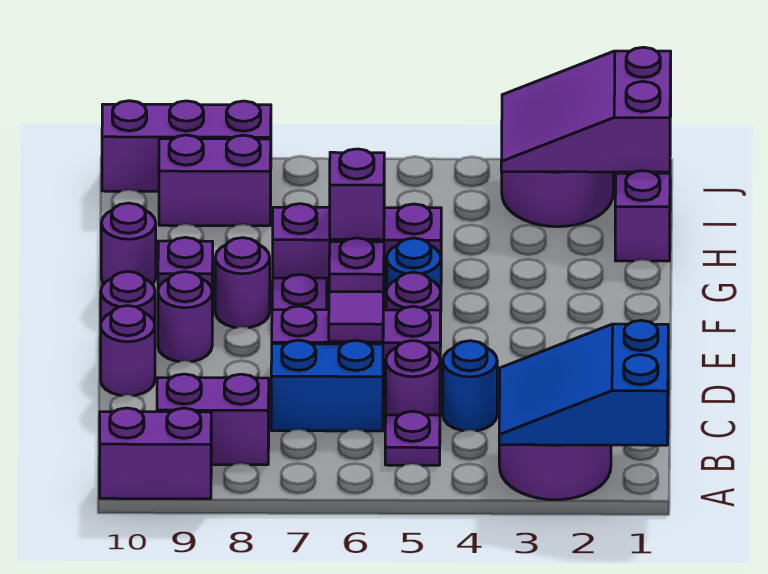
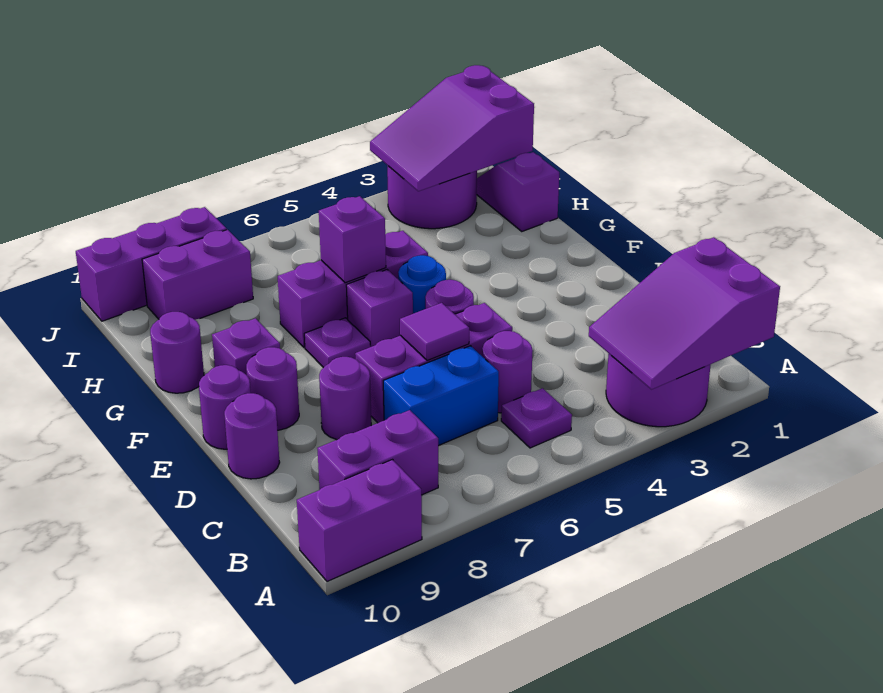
blue slope A1:B3 level 2 top 1 -> purple slope A1:B3 level 2 top 1
blue round brick C4 level 1 -> none
purple round brick F8 level 1 -> purple round brick D8 level 1

